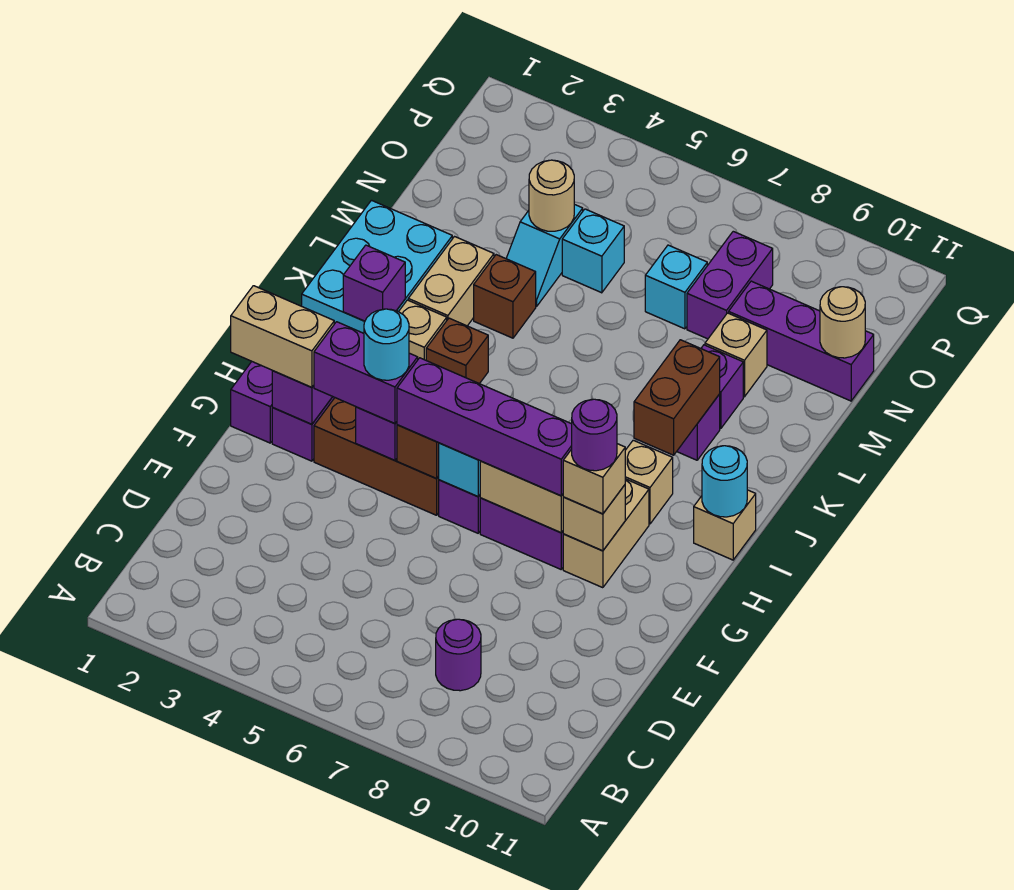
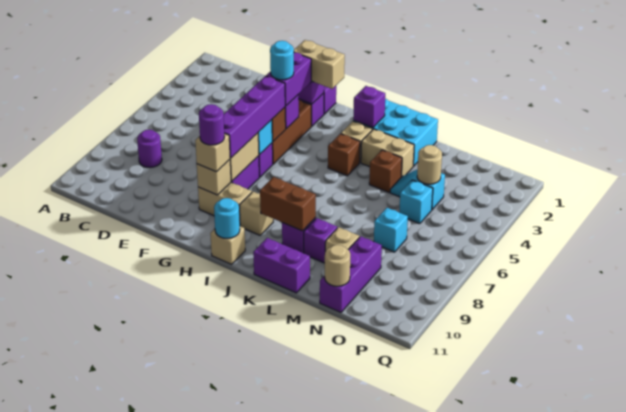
tan brick G1:G2 level 3 -> tan brick G2:H2 level 3
purple brick N8:O8 level 1 -> purple brick K11:L11 level 1

